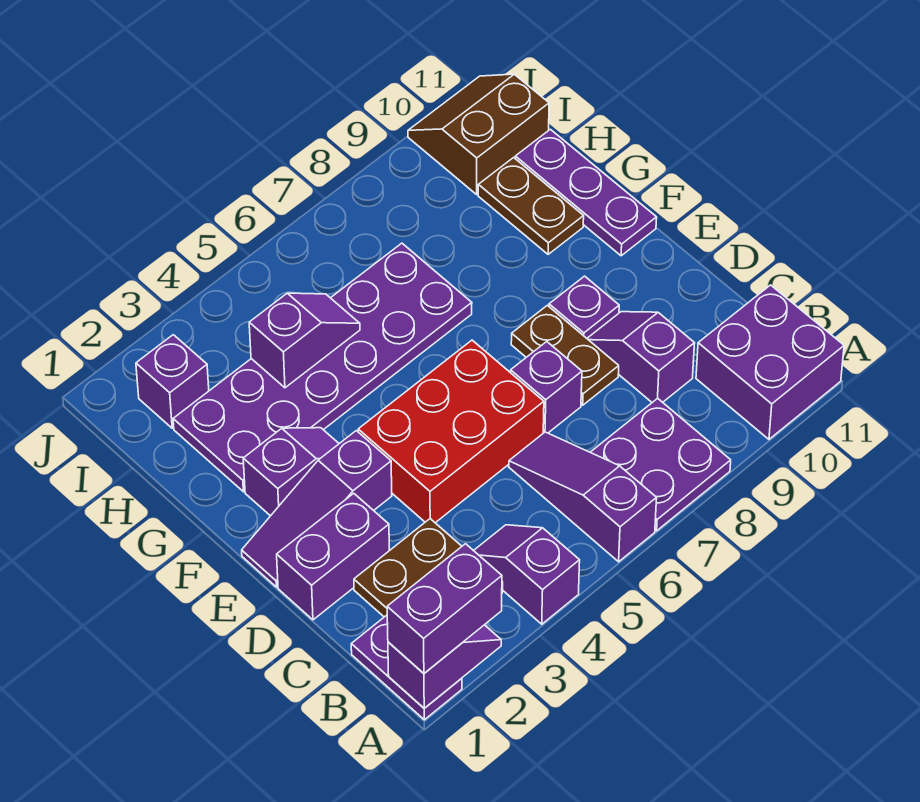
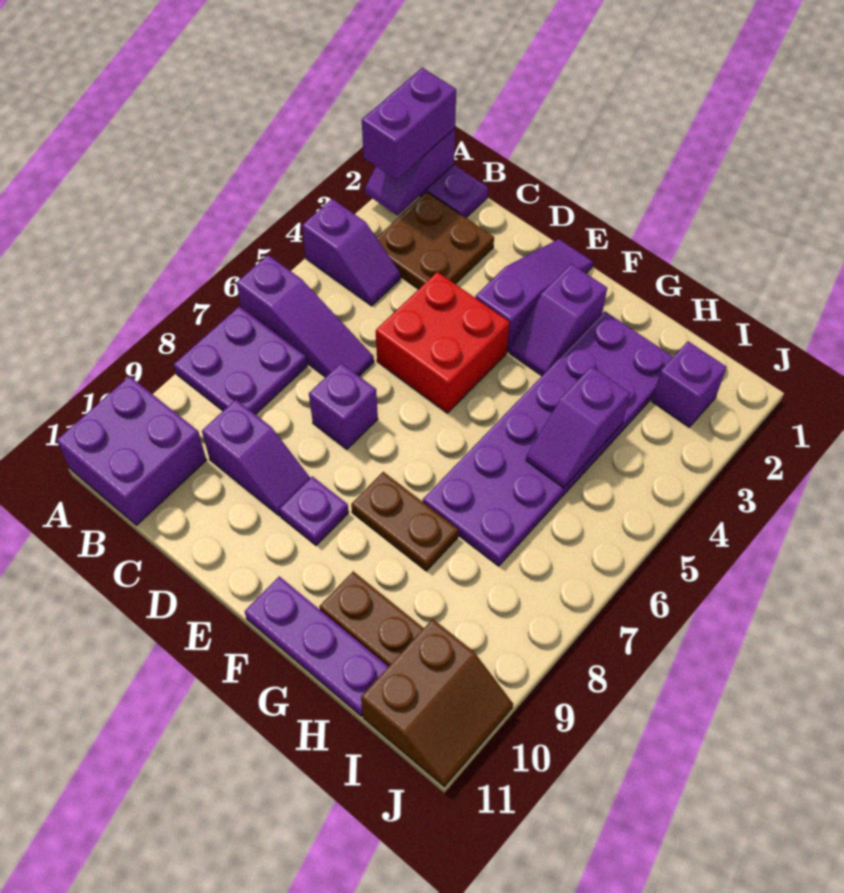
purple brick D1:D2 level 1 -> none
red brick D4:E6 level 1 -> red brick D4:E5 level 1
brown plate D8:E8 level 1 -> brown plate F8:G8 level 1

